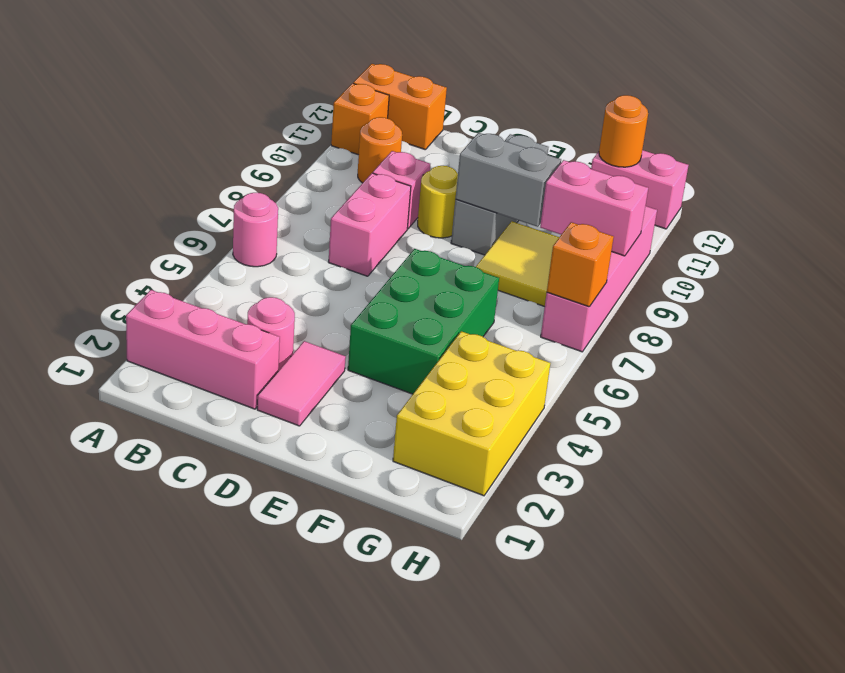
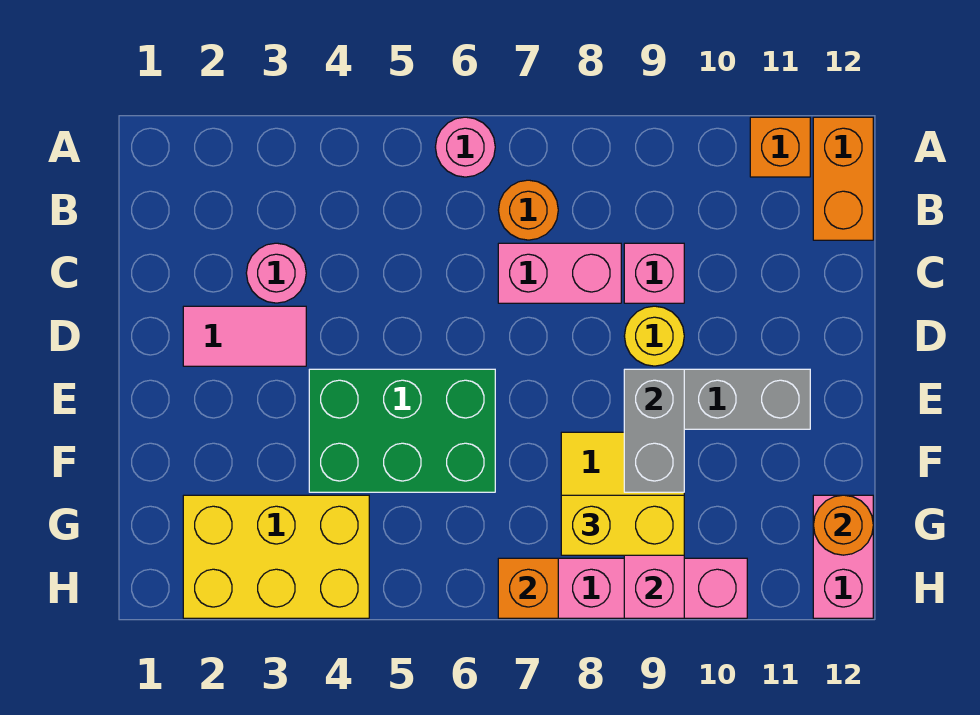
pink brick A2:C2 level 1 -> none
orange round brick B10 level 1 -> orange round brick B7 level 1
none -> yellow brick G8:G9 level 3

